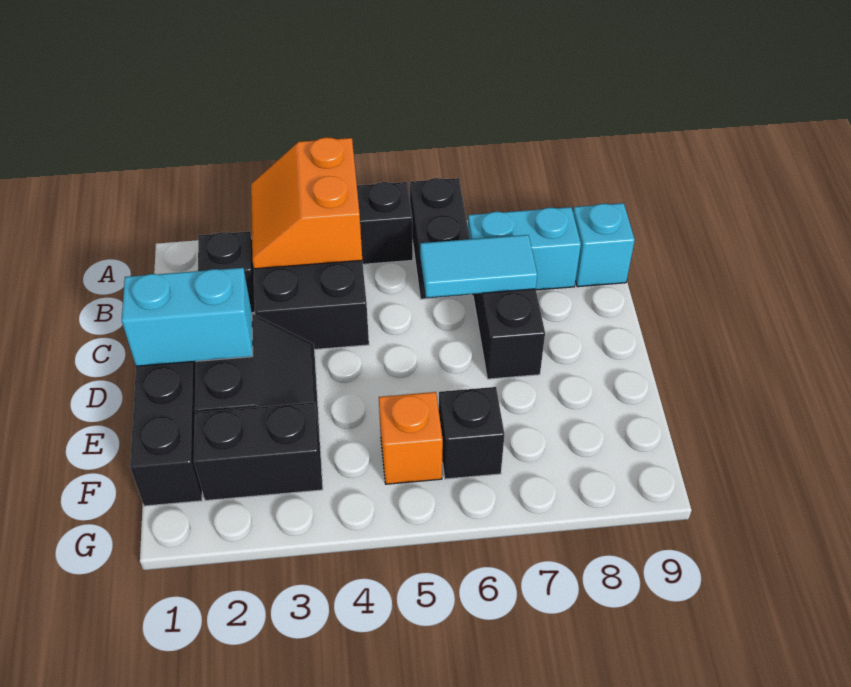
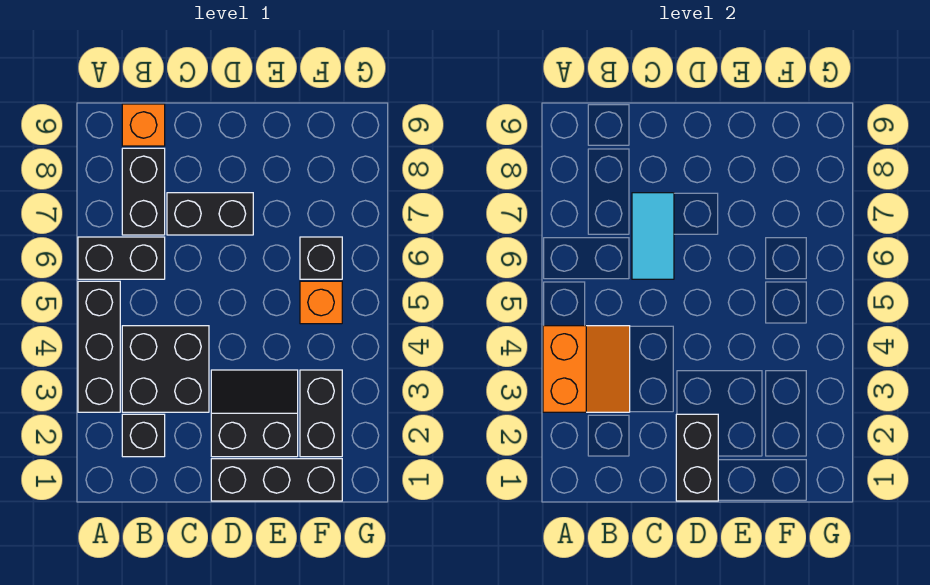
orange slope A3:B4 level 2 top 4 -> orange slope A3:B4 level 2 top A
cyan brick B7:B8 level 1 -> black brick B7:B8 level 1
cyan brick B9 level 1 -> orange brick B9 level 1
cyan brick D1:D2 level 2 -> black brick D1:D2 level 2

